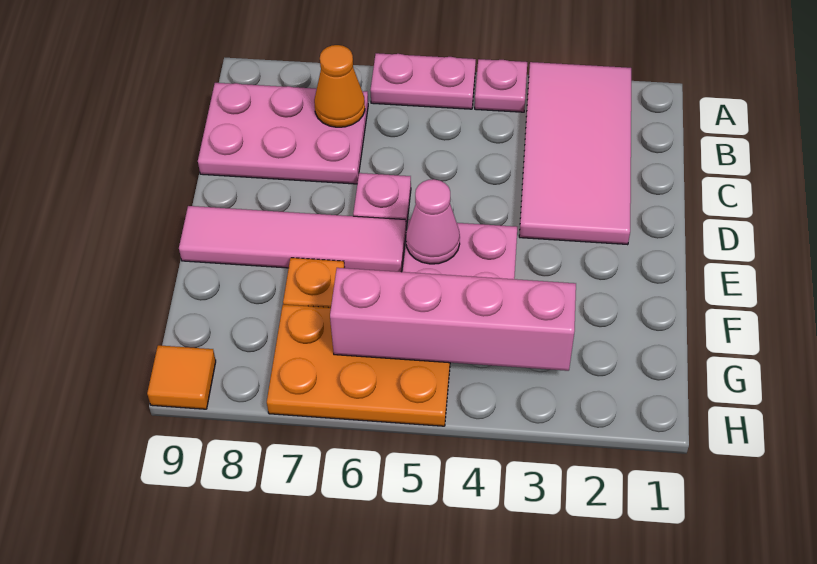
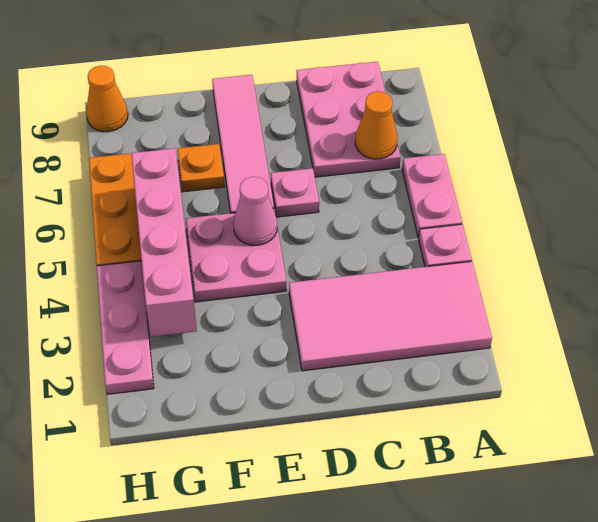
none -> pink plate H2:H4 level 1
orange tile H9 level 1 -> orange cone H9 level 1

